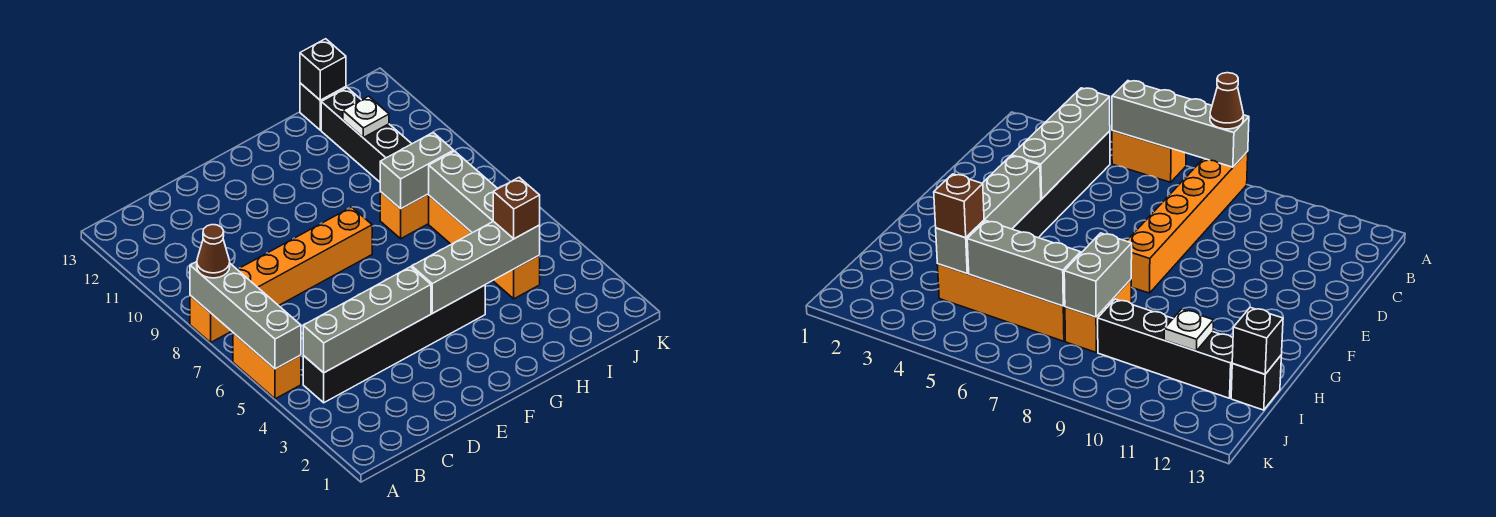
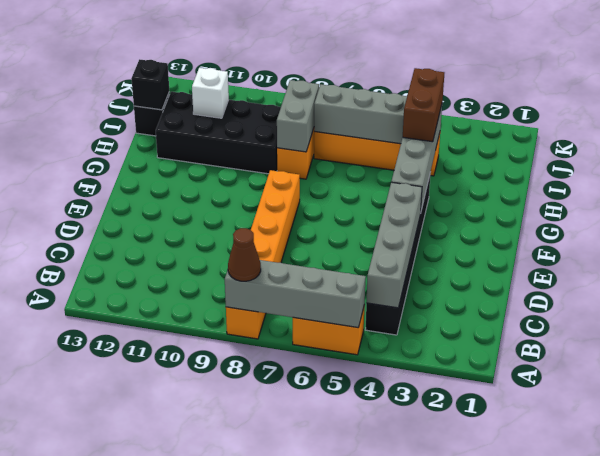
brown brick I4 level 3 -> brown brick H4:I4 level 3
black brick I9:I12 level 1 -> black brick H9:I12 level 1
white plate I11 level 2 -> white brick I11 level 2

